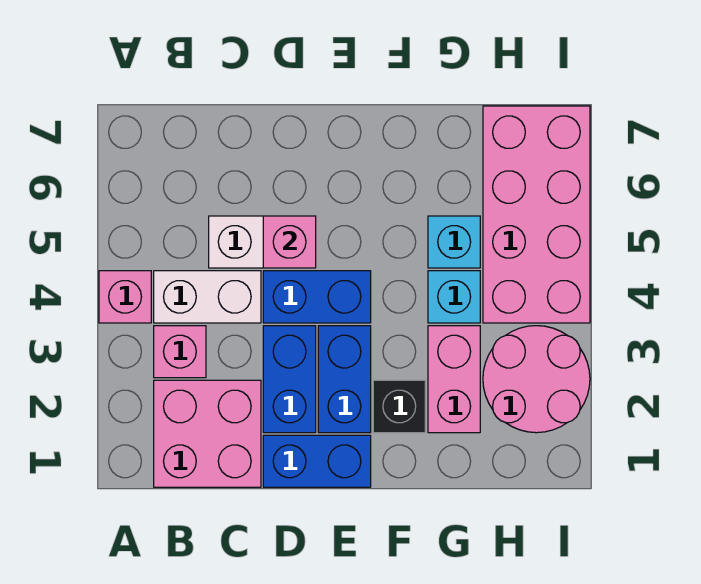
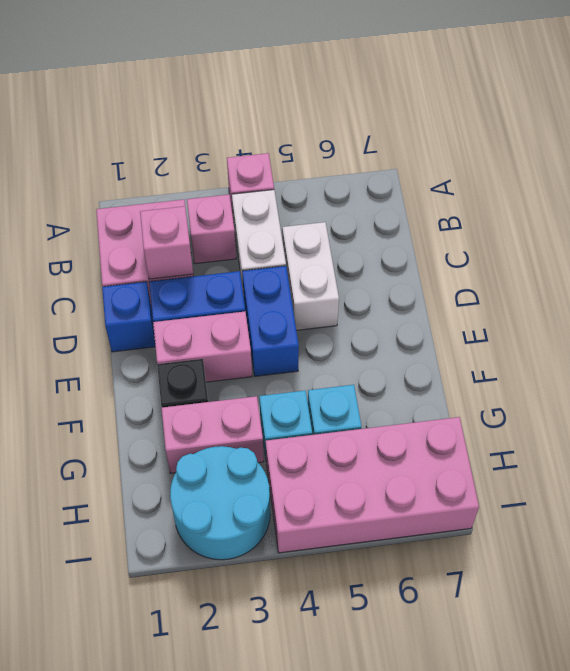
blue brick D1:E1 level 1 -> blue brick D1 level 1
pink brick D5 level 2 -> pink brick C2 level 2
blue brick E2:E3 level 1 -> pink brick E2:E3 level 1
pink round brick H2:I3 level 1 -> cyan round brick H2:I3 level 1

